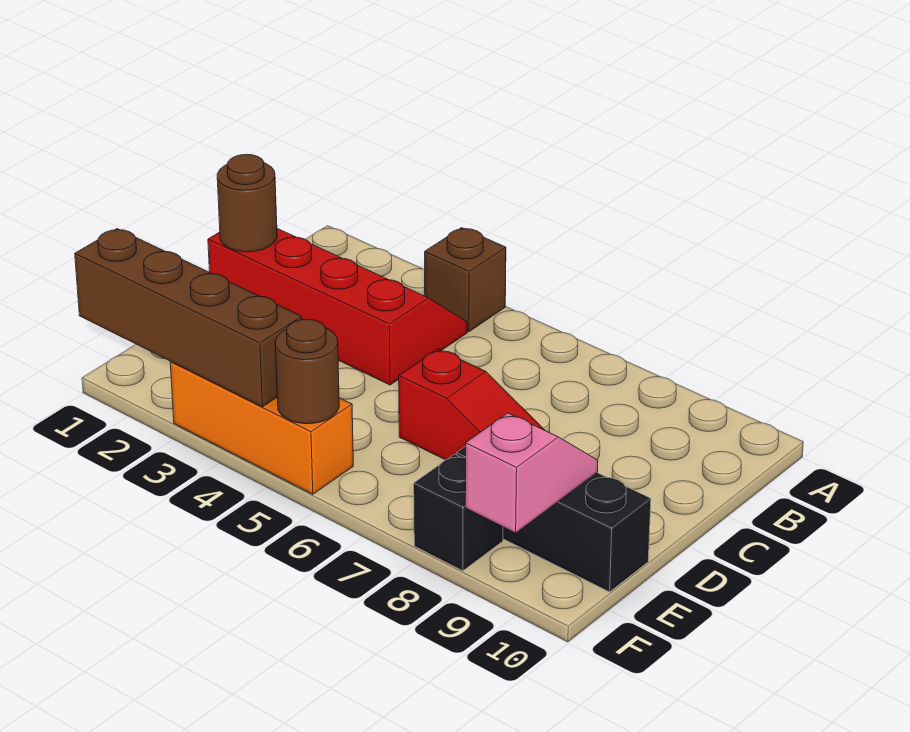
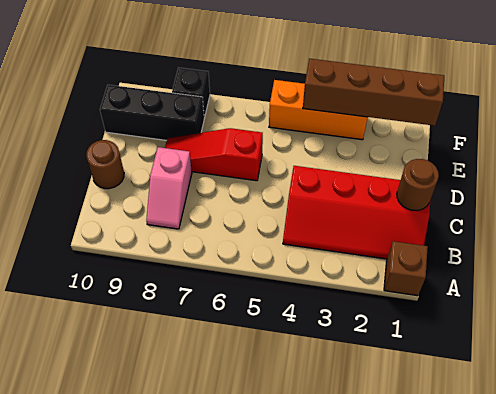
brown brick A4 level 1 -> brown brick A1 level 1
pink slope E9:F9 level 2 top F -> pink slope B8:C8 level 1 top C
brown round brick F5 level 2 -> brown round brick C10 level 1

